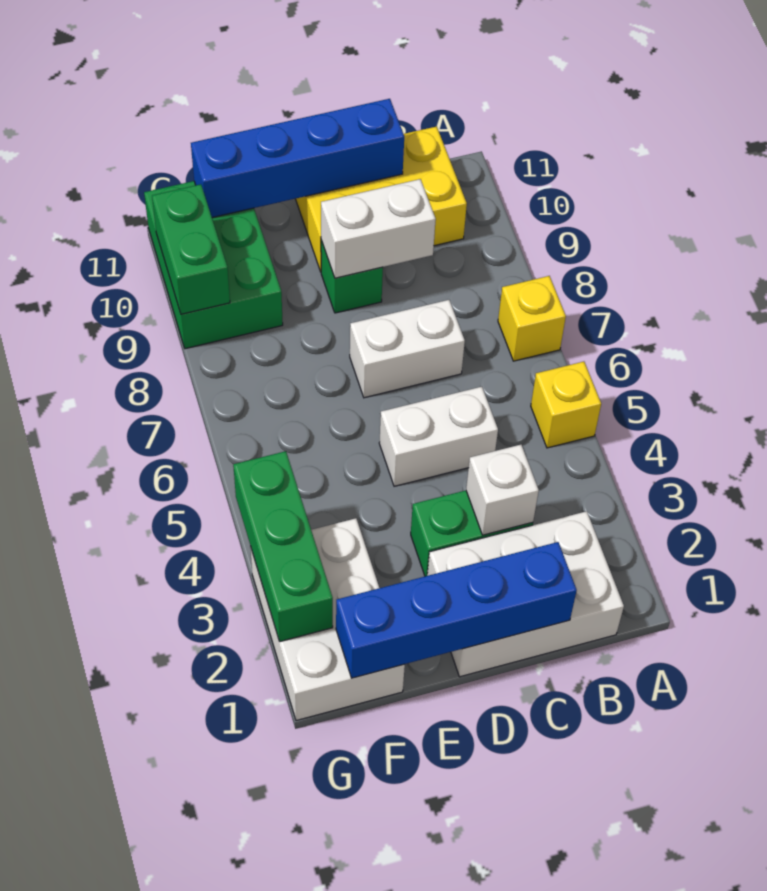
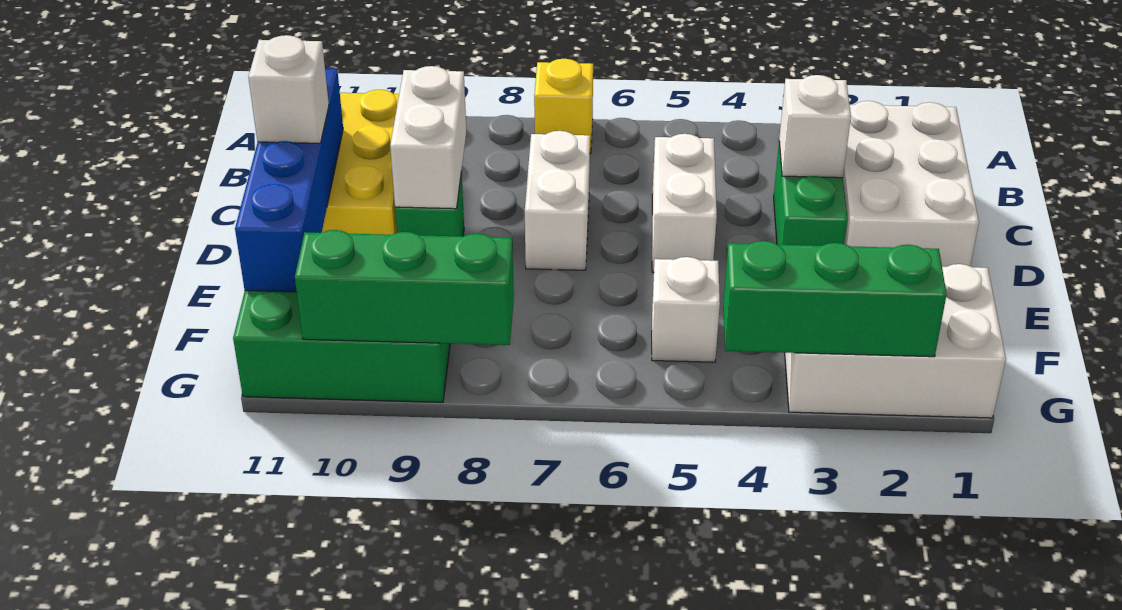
yellow brick A5 level 1 -> none
blue brick C1:F1 level 2 -> none
none -> white brick D11 level 3
none -> white brick F5 level 1
green brick G9:G10 level 2 -> green brick G8:G10 level 2

